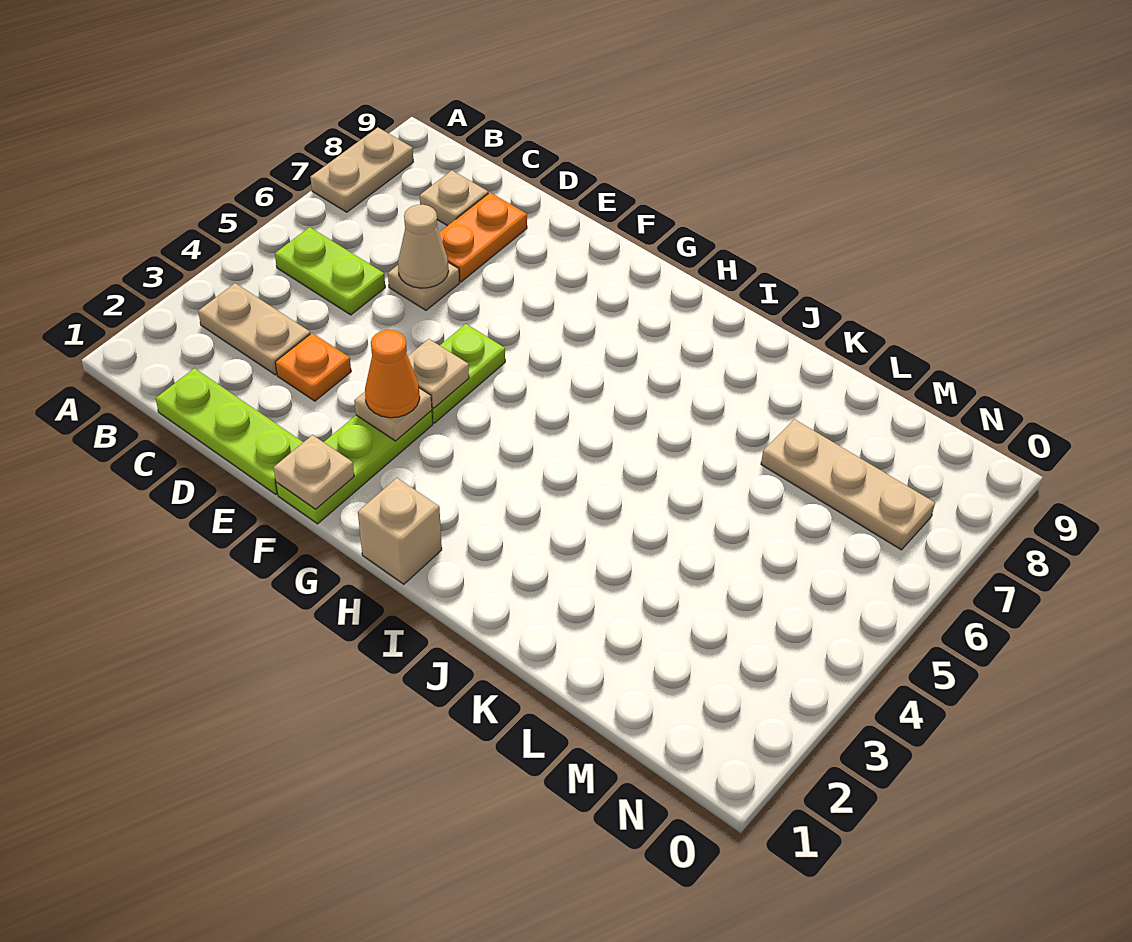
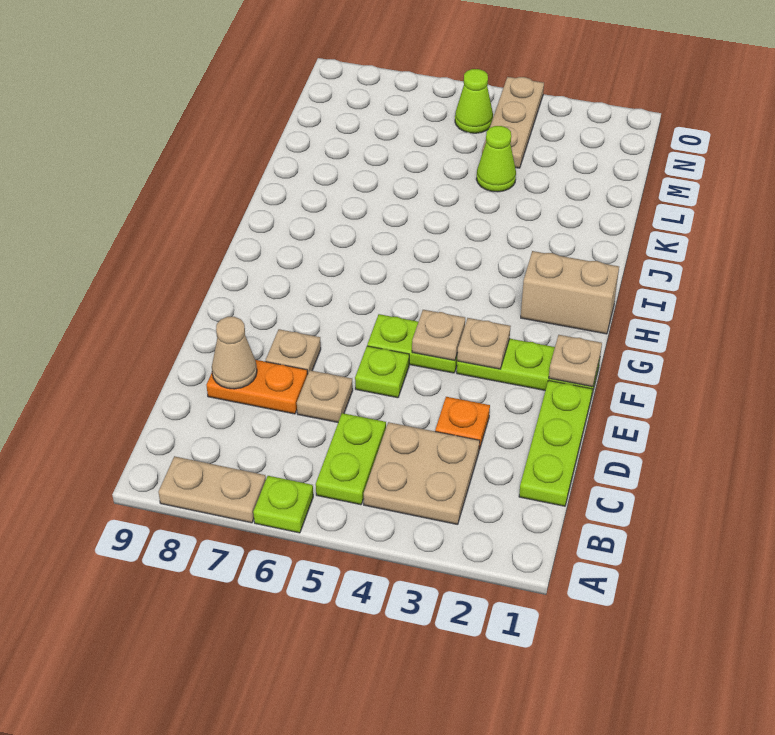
none -> lime plate A6 level 1
tan plate B3:C3 level 1 -> tan plate B3:C4 level 1
tan plate C8 level 1 -> tan plate E7 level 1
tan cone D6 level 2 -> tan cone D8 level 2
none -> lime plate E5 level 1
orange cone F3 level 3 -> none
tan brick H1 level 1 -> tan brick H1:H2 level 1
none -> lime cone L4 level 1
tan plate L7:N7 level 1 -> tan plate M4:O4 level 1
none -> lime cone N5 level 1

